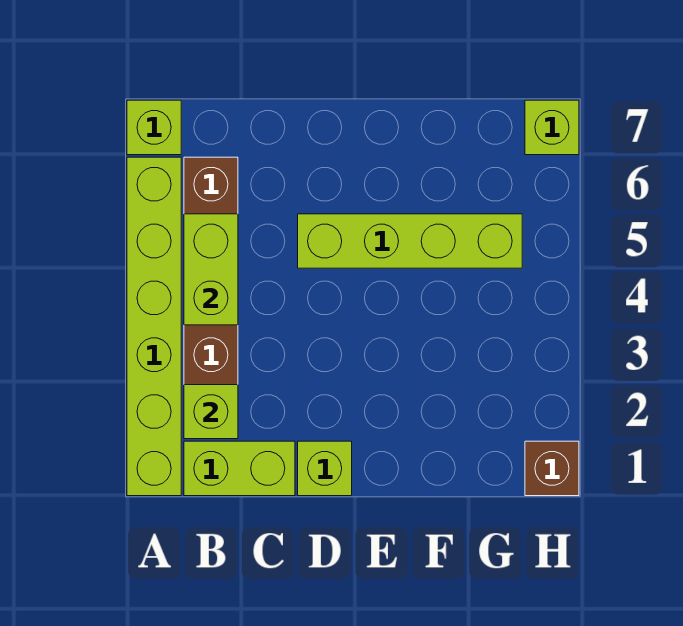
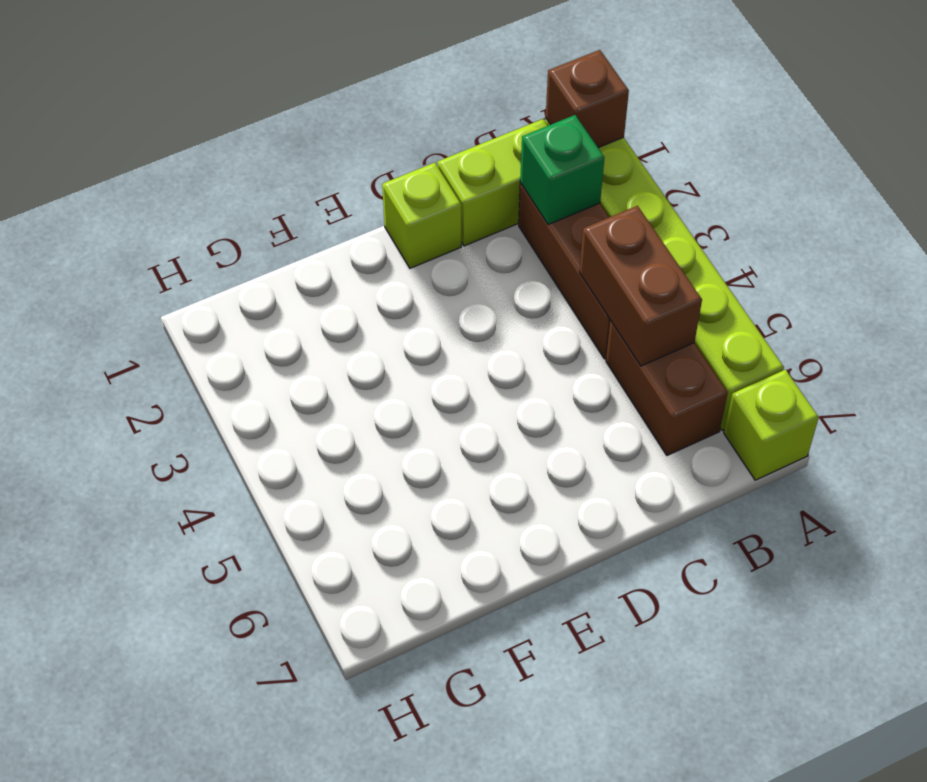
lime brick B2 level 2 -> green brick B2 level 2
lime brick B4:B5 level 2 -> brown brick B4:B5 level 2
lime brick D5:G5 level 1 -> none
brown brick H1 level 1 -> brown brick A1 level 2
lime brick H7 level 1 -> none

